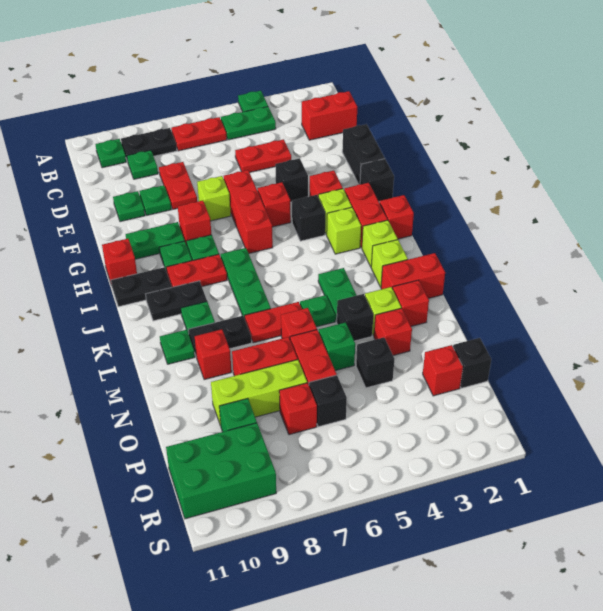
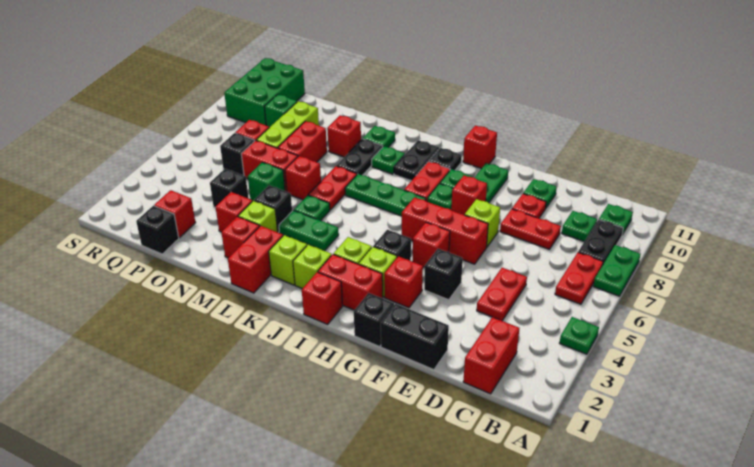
green plate B4:B5 level 1 -> green plate A7:A8 level 1
green plate E9 level 1 -> red plate E9 level 1
black plate I10:I11 level 1 -> black plate I10 level 1

